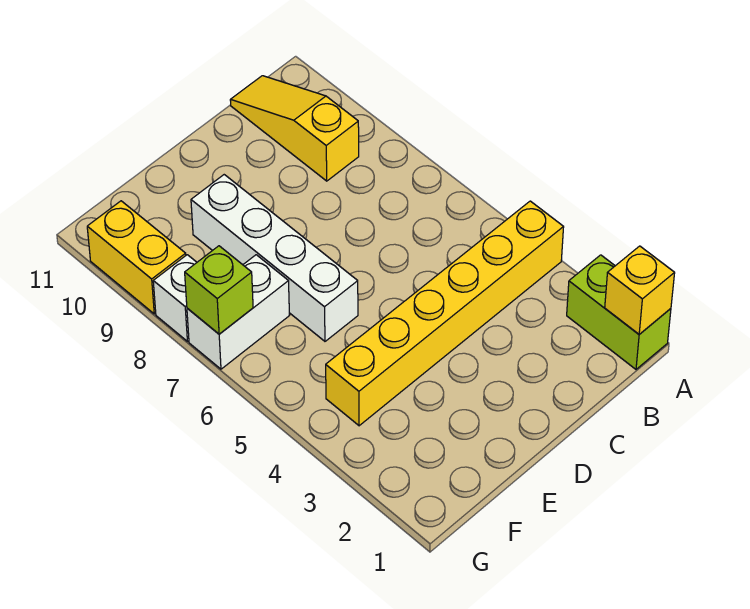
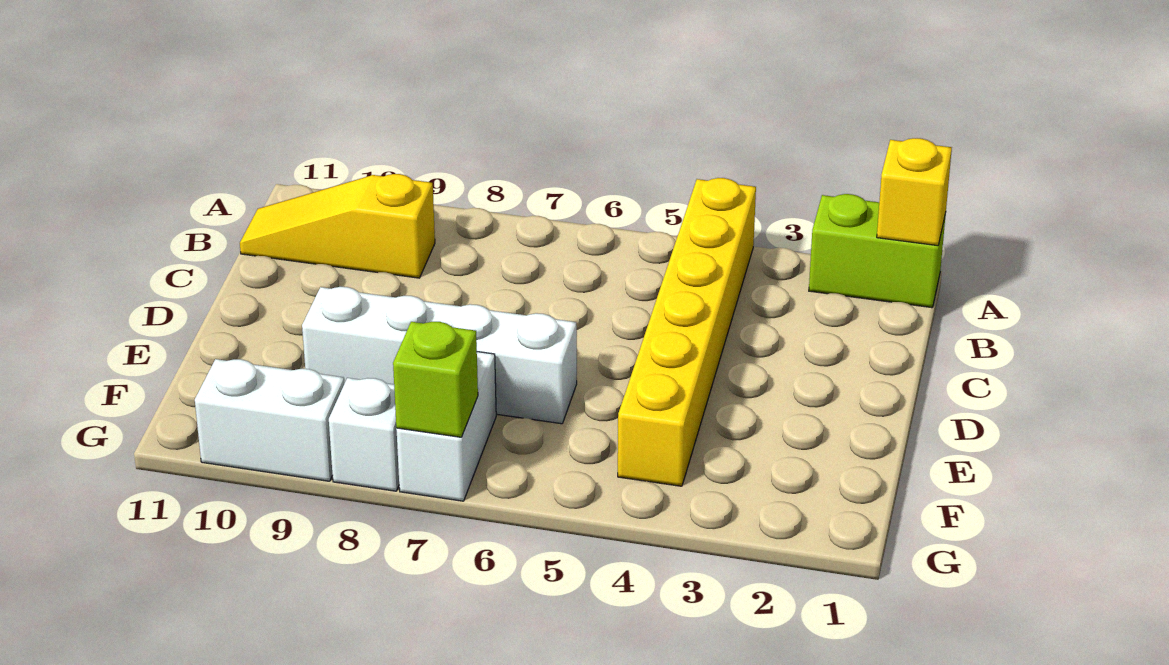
yellow brick G9:G10 level 1 -> white brick G9:G10 level 1

